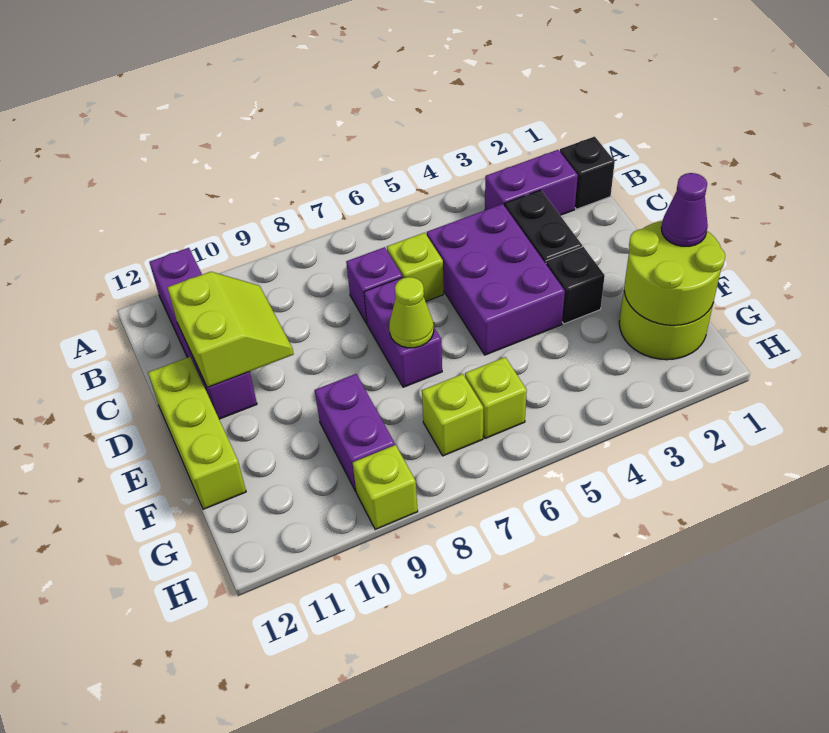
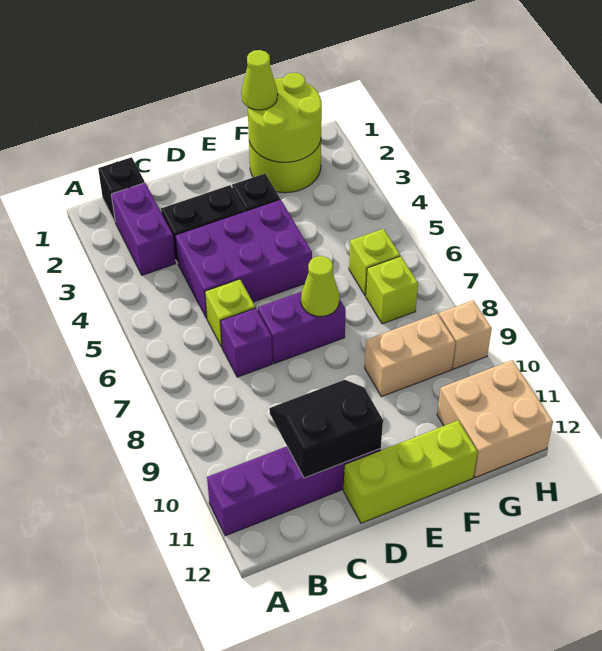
lime slope C10:D11 level 2 top 11 -> black slope C10:D11 level 2 top 11
purple cone F1 level 3 -> lime cone F1 level 3
purple brick F9:G9 level 1 -> tan brick F9:G9 level 1
none -> tan brick G11:H12 level 1
lime brick H9 level 1 -> tan brick H9 level 1

